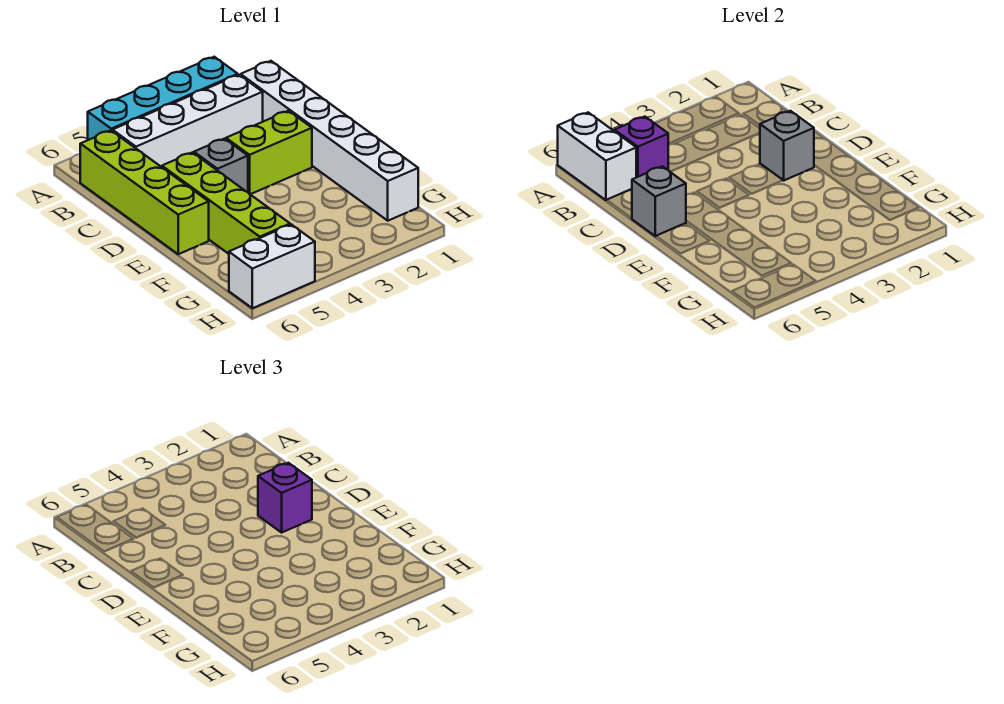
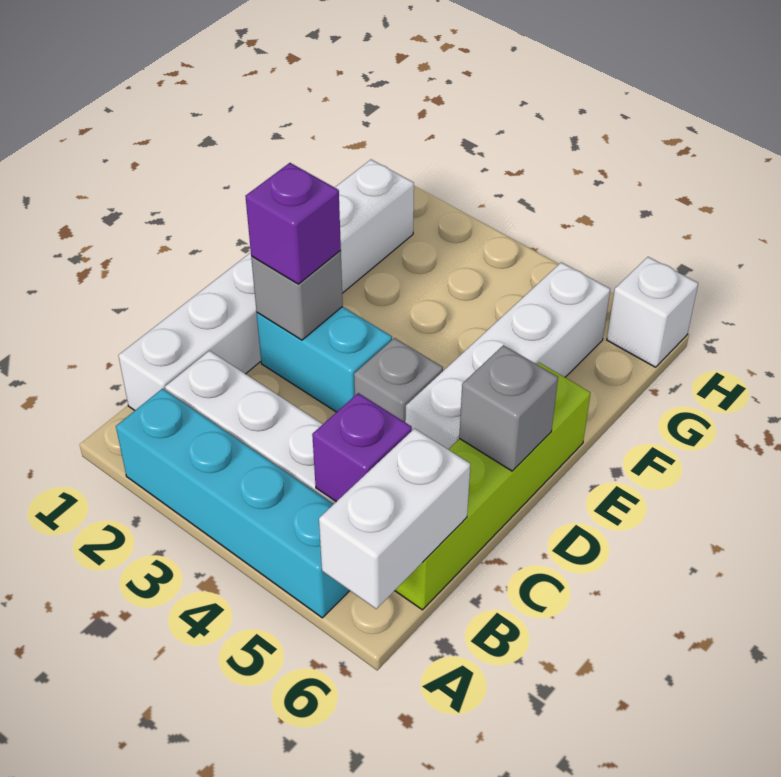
lime brick D2:D3 level 1 -> cyan brick D2:D3 level 1
lime brick D5:G5 level 1 -> white brick D5:G5 level 1
white brick H5:H6 level 1 -> white brick H6 level 1

